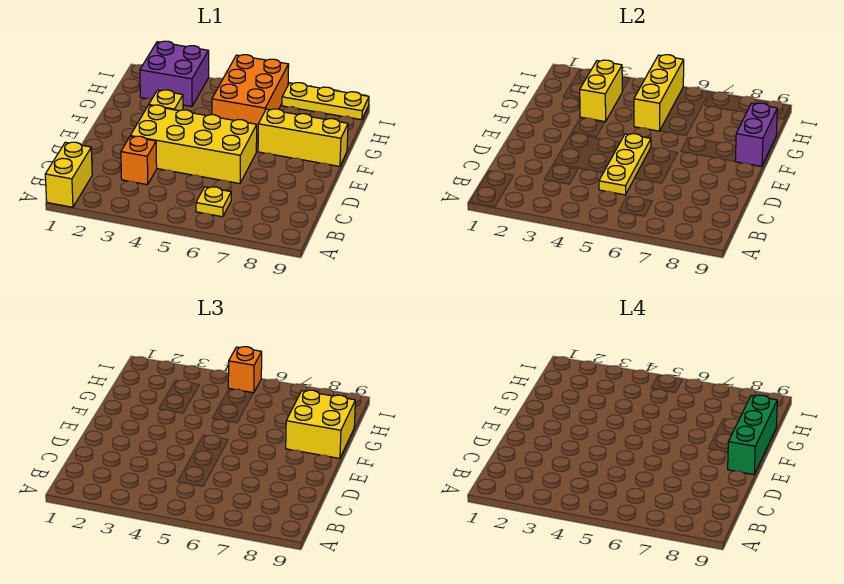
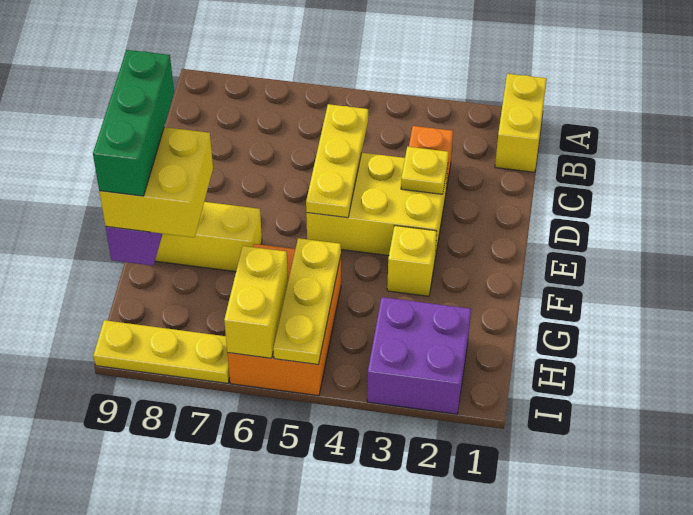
yellow plate B6 level 1 -> yellow plate D3 level 2
yellow brick D3:E6 level 1 -> yellow brick D3:E5 level 1
yellow brick G3:H3 level 2 -> yellow brick H6:I6 level 2
yellow brick G5:I5 level 2 -> yellow plate G5:I5 level 2
orange brick I5 level 3 -> none

